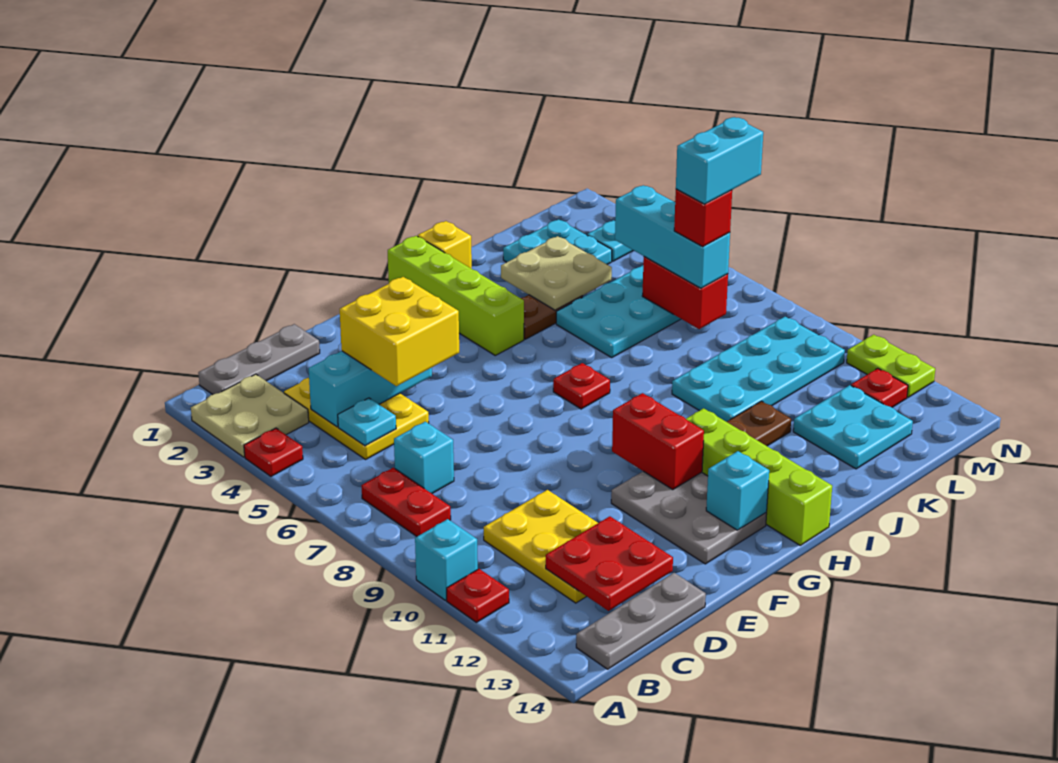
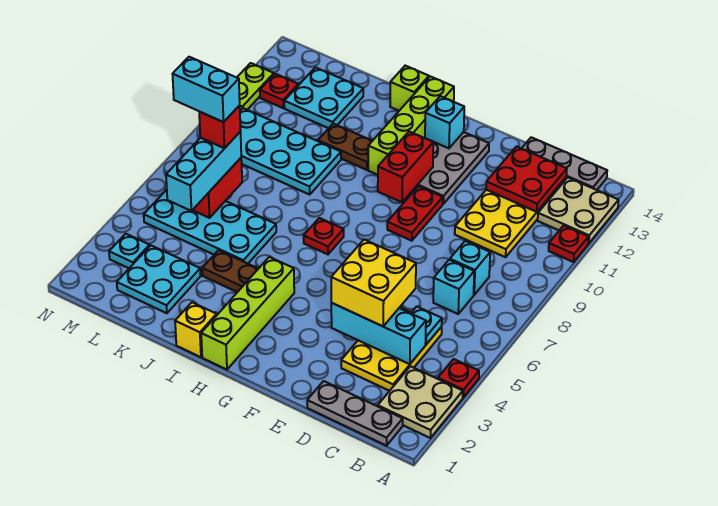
cyan brick A10 level 1 -> cyan brick C8 level 1
red plate B7:B8 level 1 -> red plate F9:F10 level 1
none -> lime brick I14 level 1
tan plate J3:K4 level 2 -> tan plate A12:B13 level 1

